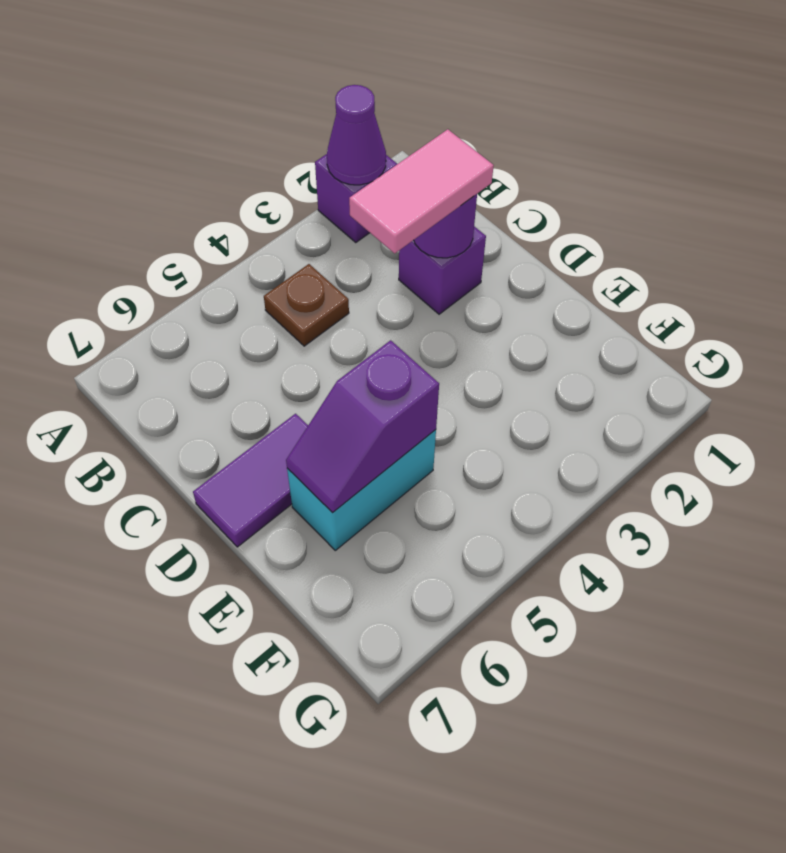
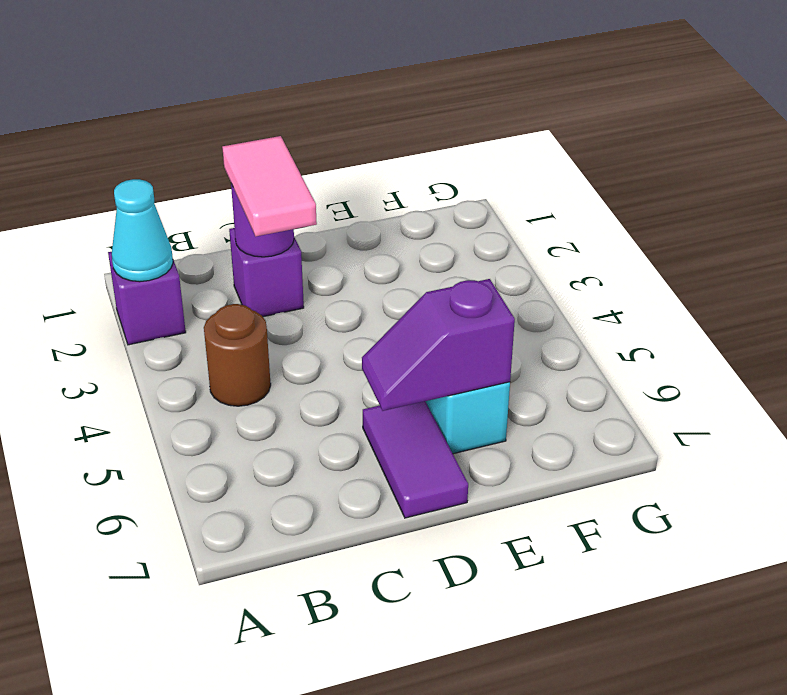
purple cone A2 level 2 -> cyan cone A2 level 2
brown plate B4 level 1 -> brown round brick B4 level 1
purple slope E5:E6 level 2 top 5 -> purple slope D6:E6 level 2 top E

